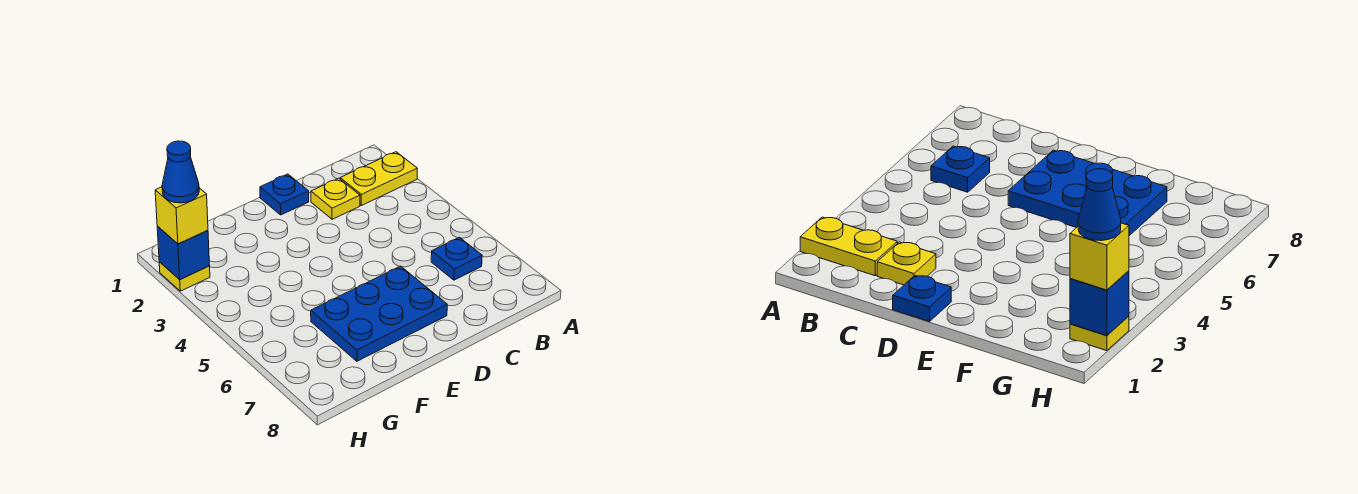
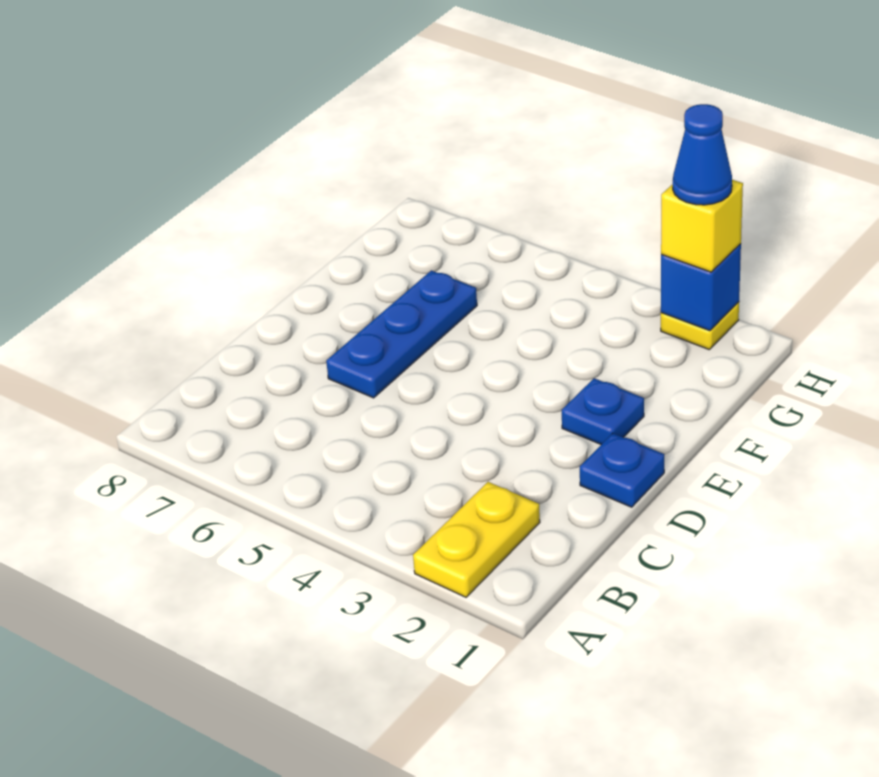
blue plate B6 level 1 -> blue plate E2 level 1
yellow plate C2 level 1 -> none
blue plate D6:F7 level 1 -> blue plate D6:F6 level 1

